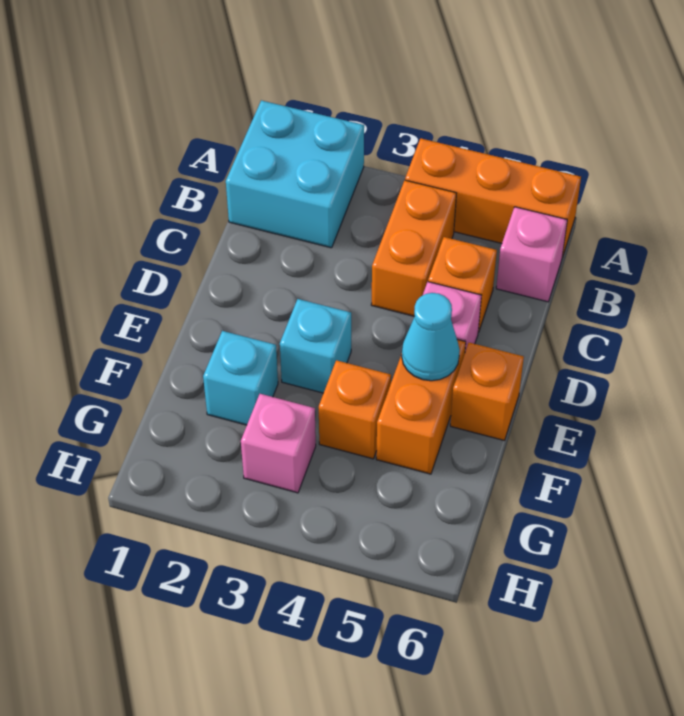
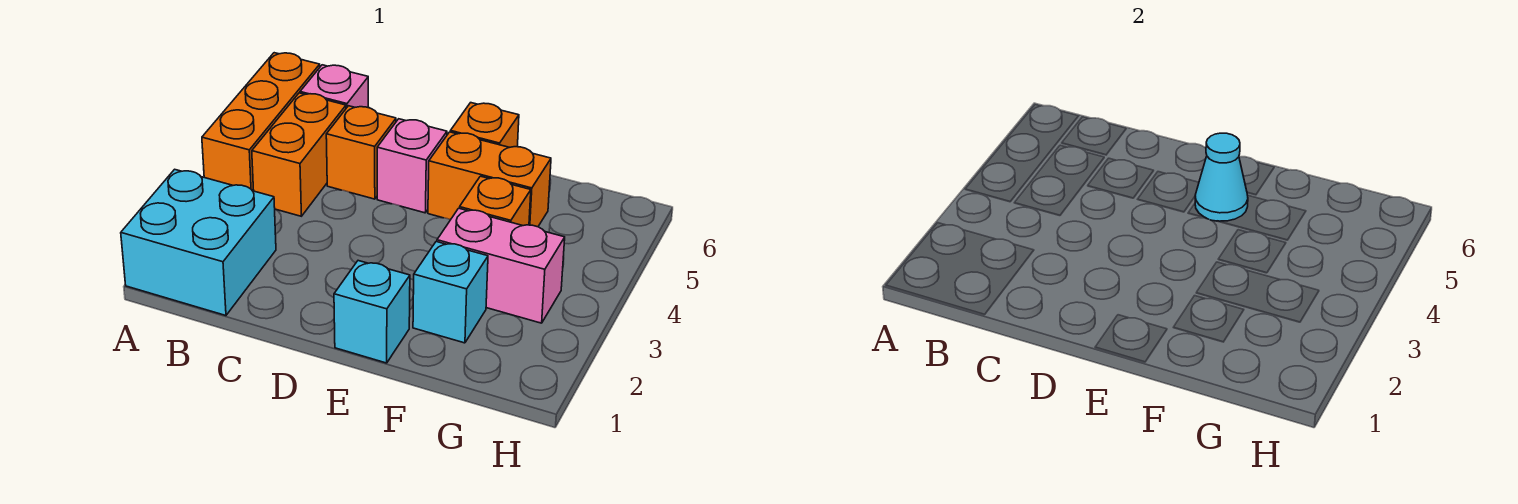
orange brick B4:C4 level 1 -> orange brick B4:B5 level 1
cyan brick E3 level 1 -> cyan brick E1 level 1
pink brick G3 level 1 -> pink brick F3:G3 level 1

